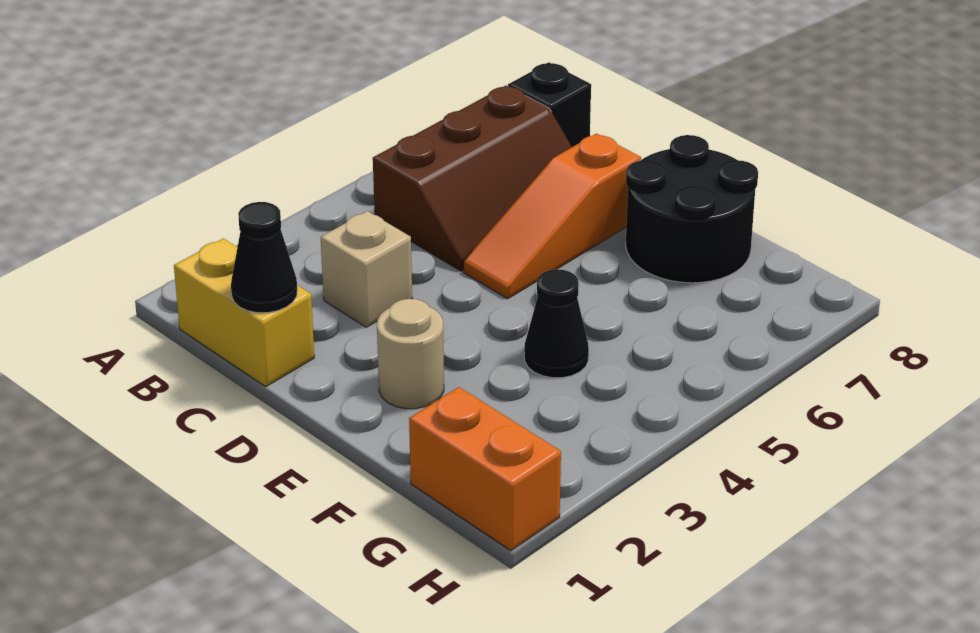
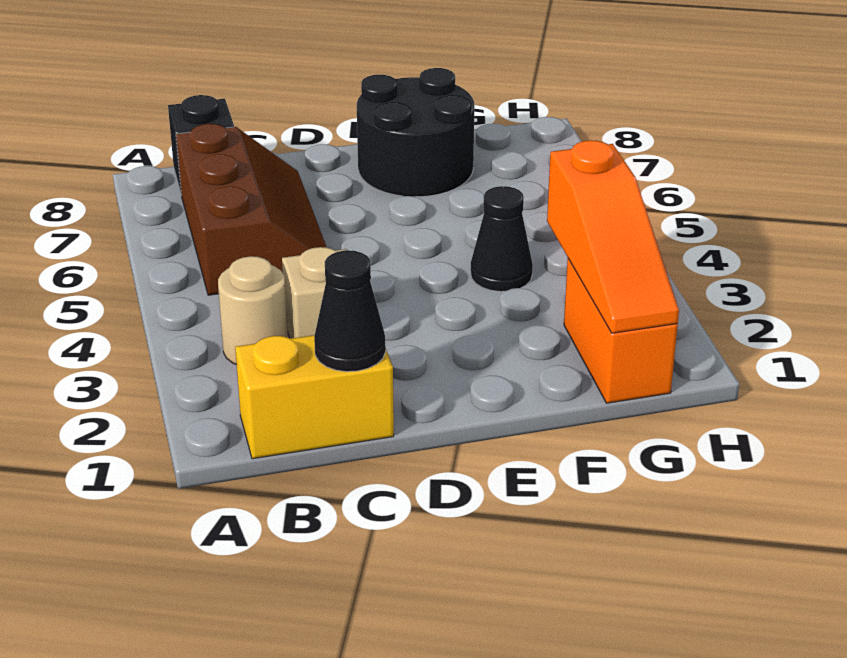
orange slope D5:D7 level 1 top 7 -> orange slope G1:G3 level 2 top 3
tan round brick E2 level 1 -> tan round brick B3 level 1
orange brick G1:H1 level 1 -> orange brick G1:G2 level 1

